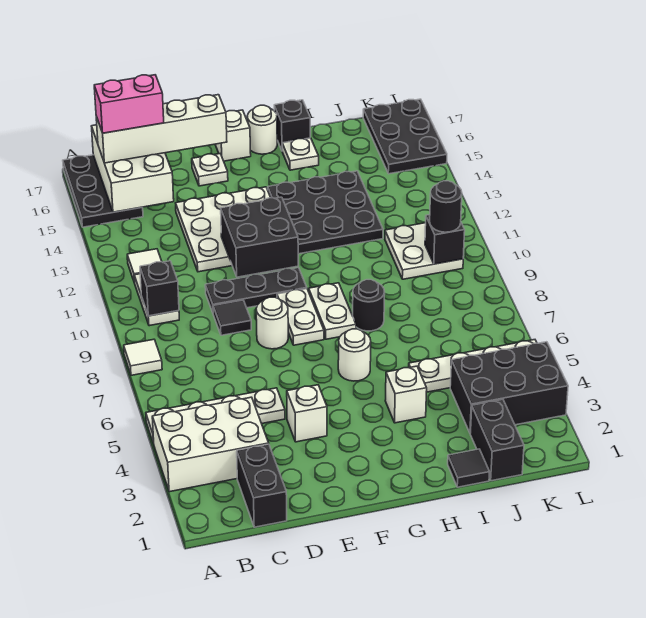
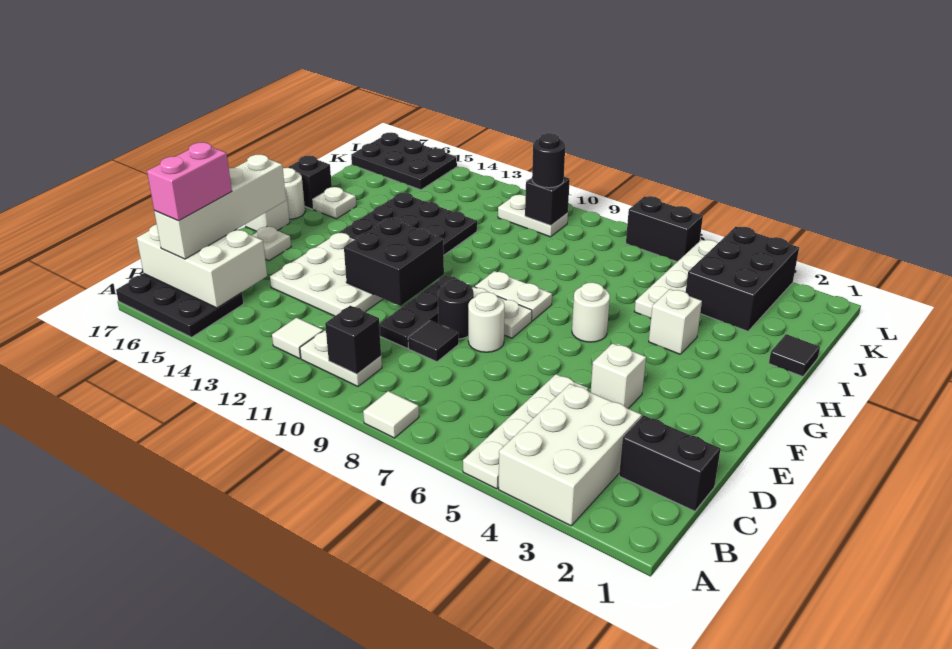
black round brick H8 level 1 -> black round brick E9 level 1
black brick J1:J2 level 1 -> black brick L6:L7 level 1
white plate J10:K11 level 1 -> white plate K10:K11 level 1

